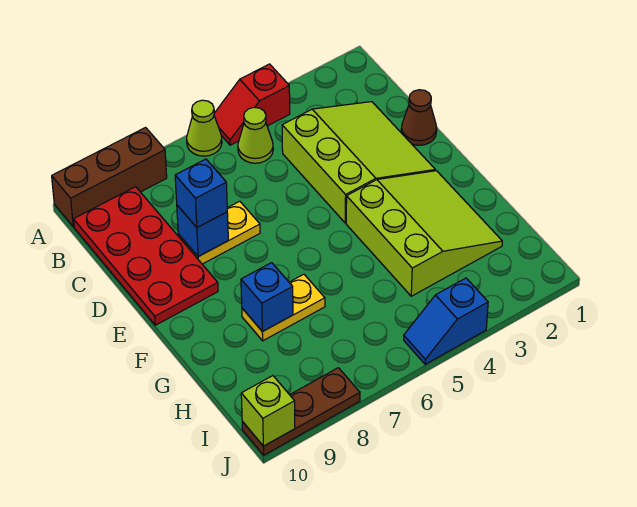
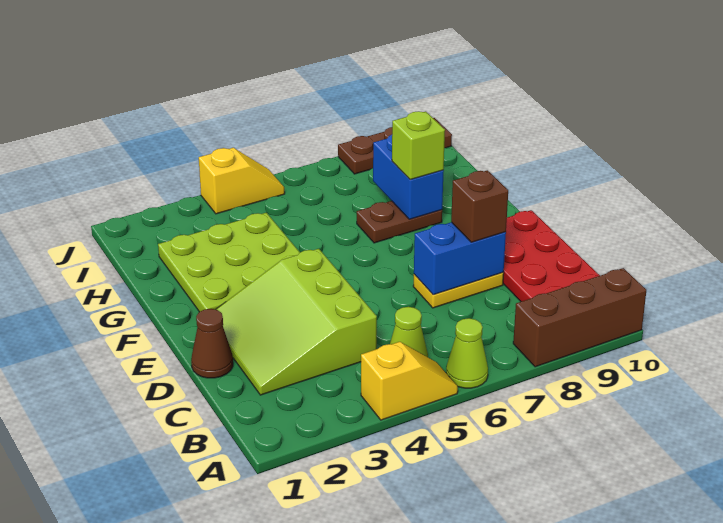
red slope A4:A5 level 1 top 4 -> yellow slope A4:A5 level 1 top 4
blue brick D8 level 2 -> blue brick D7:D8 level 2
blue brick D8 level 3 -> brown brick D8 level 3
lime slope F2:H4 level 1 top 4 -> lime plate F2:H4 level 1
yellow plate G7:G8 level 1 -> brown plate G7:G8 level 1
blue brick G8 level 2 -> blue brick G8:H8 level 2
blue slope J4:J5 level 1 top 4 -> yellow slope J4:J5 level 1 top 4
lime brick J10 level 2 -> lime brick G8 level 3

